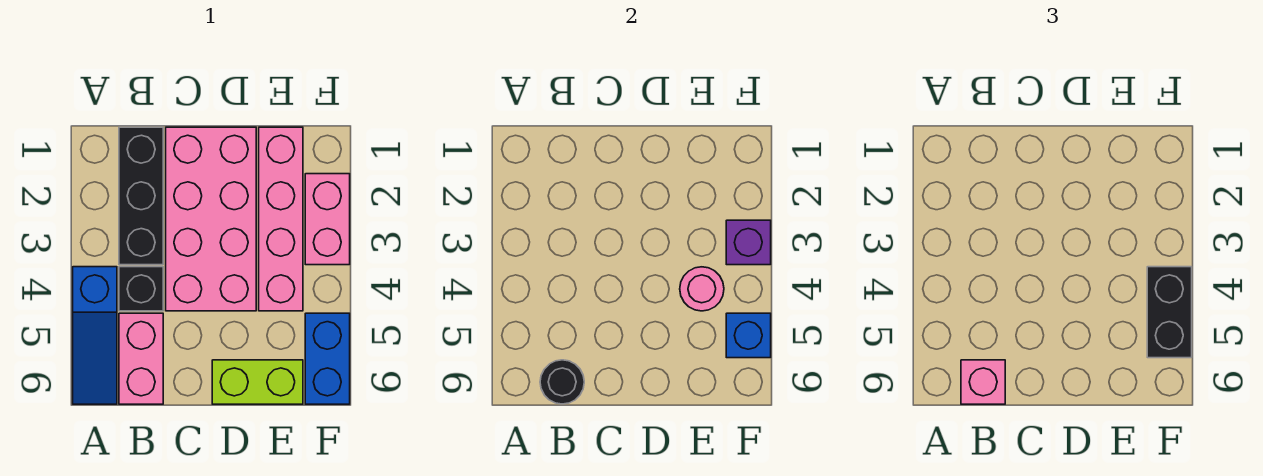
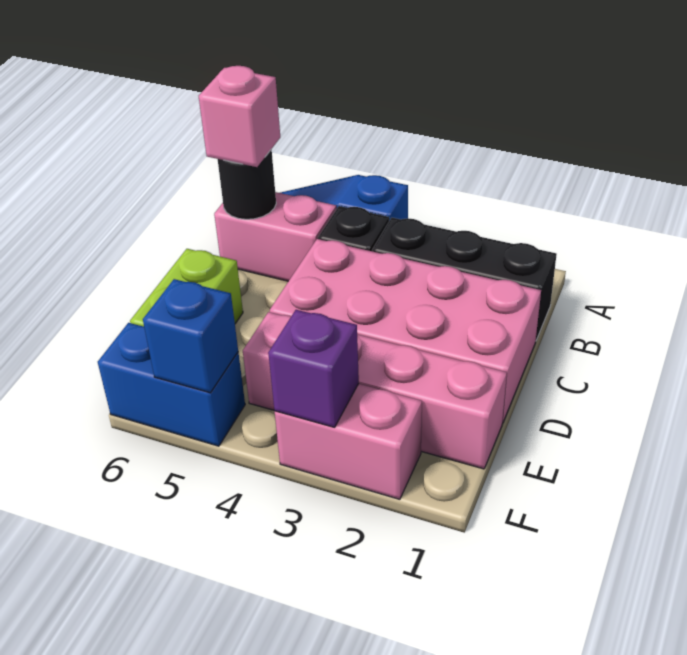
pink round brick E4 level 2 -> none
black brick F4:F5 level 3 -> none

